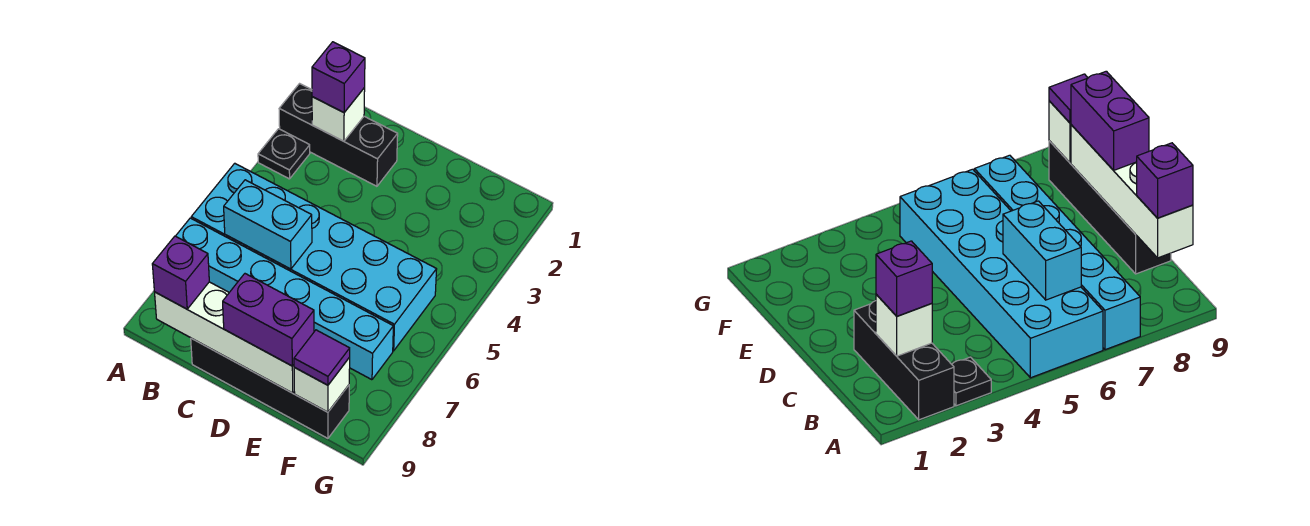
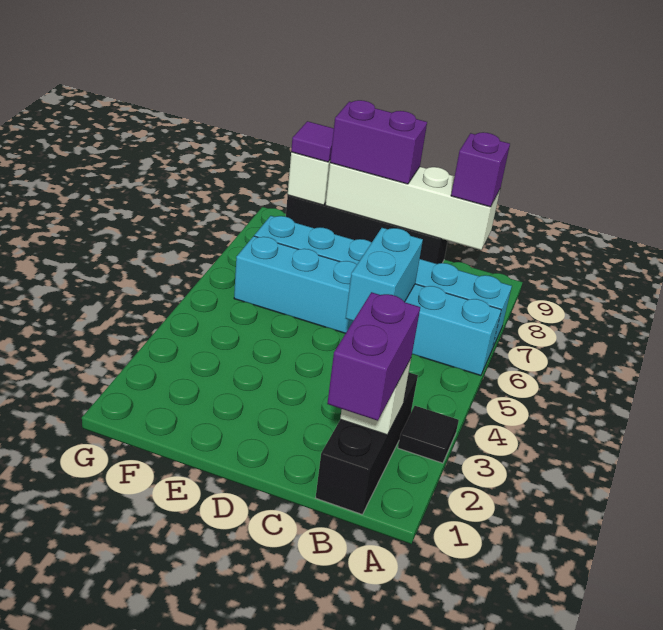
black brick A2:C2 level 1 -> black brick B1:B3 level 1
black plate A3 level 1 -> black tile A3 level 1
cyan brick A5:F6 level 1 -> cyan brick A6:F6 level 1
purple brick B2 level 3 -> purple brick B1:B2 level 3
cyan brick B6:C6 level 2 -> cyan brick C5:C6 level 2

